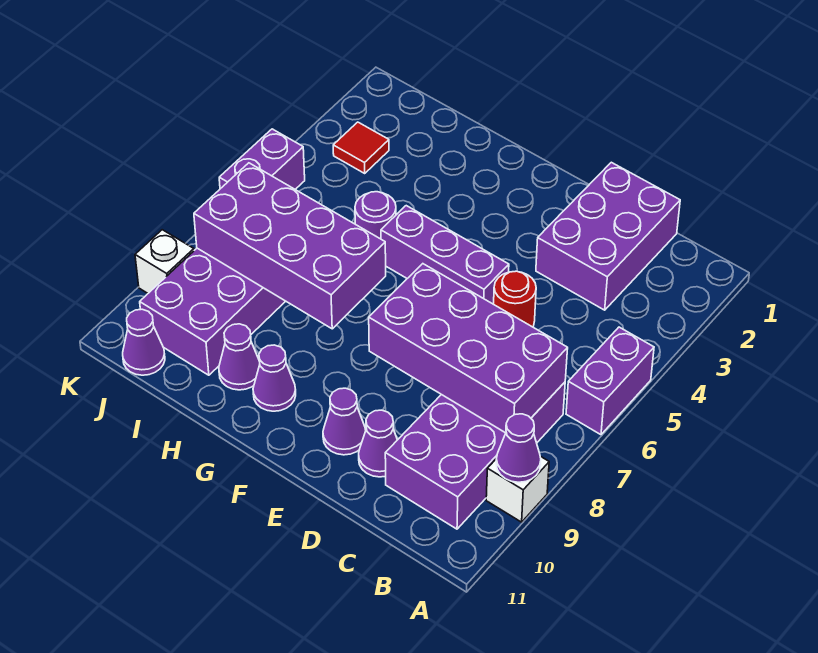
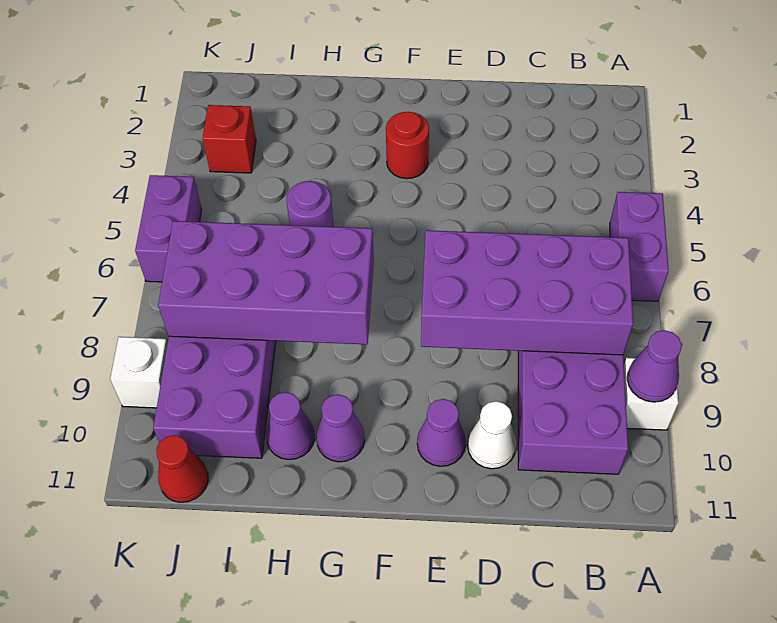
purple brick C1:D3 level 1 -> none
red round brick D5 level 1 -> red round brick F3 level 1
purple cone D10 level 1 -> white cone D10 level 1
purple brick E5:G5 level 1 -> none
red tile J3 level 1 -> red brick J3 level 1
purple cone J11 level 1 -> red cone J11 level 1

